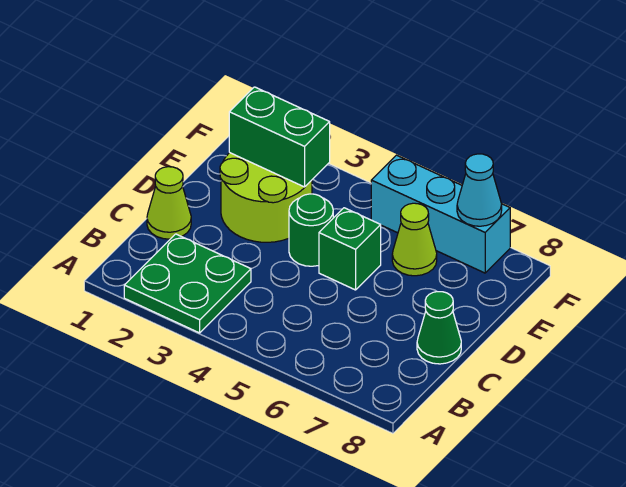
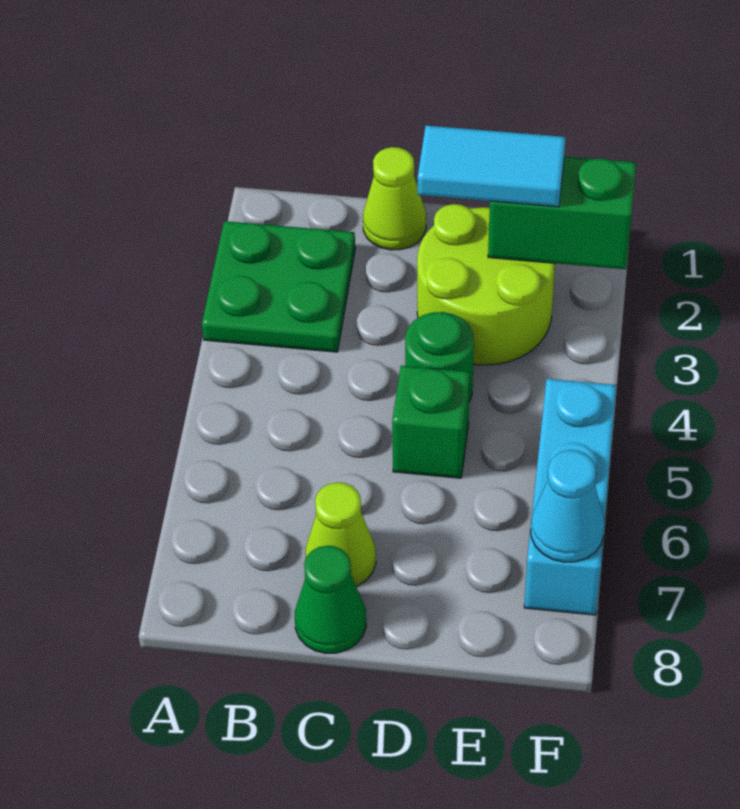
none -> cyan tile D2:E2 level 3
green brick E2:E3 level 2 -> green brick E2:F2 level 2
lime cone E6 level 1 -> lime cone C7 level 1

